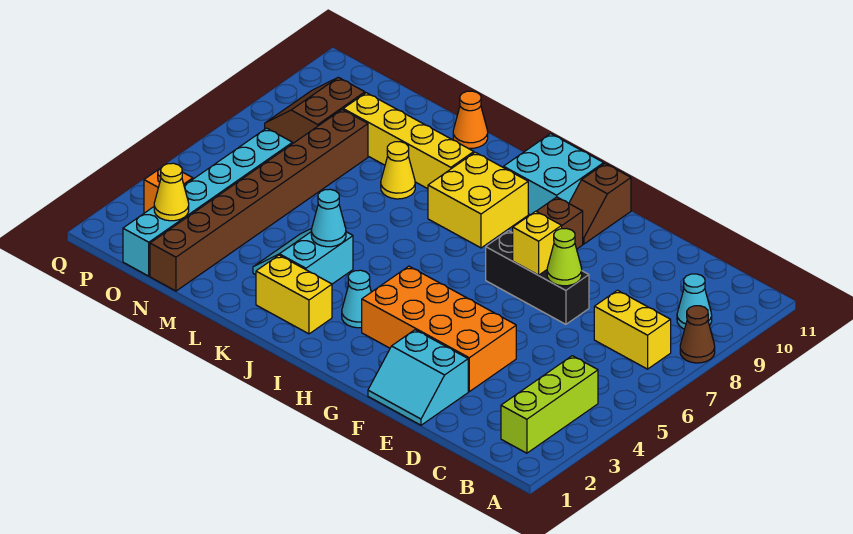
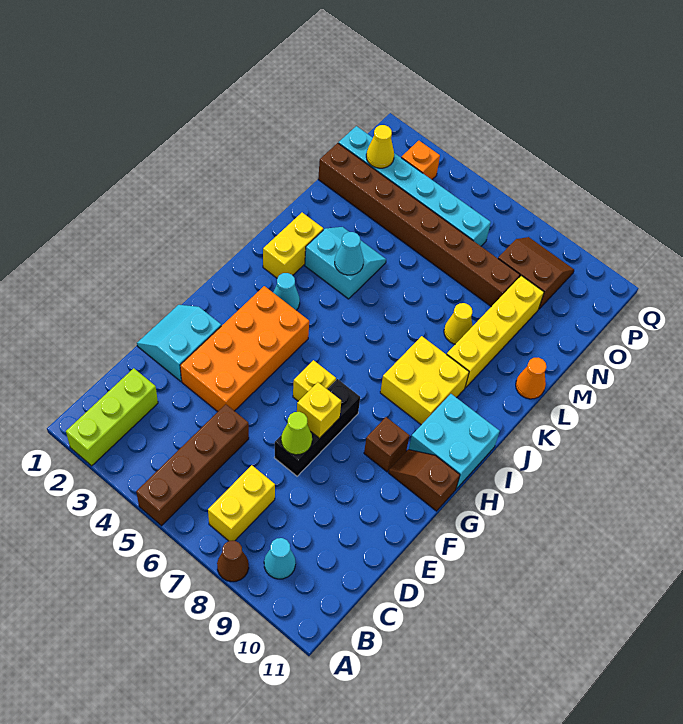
none -> brown brick A5:D5 level 1
lime brick B2:B4 level 1 -> lime brick A2:C2 level 1
none -> yellow brick G6 level 1

